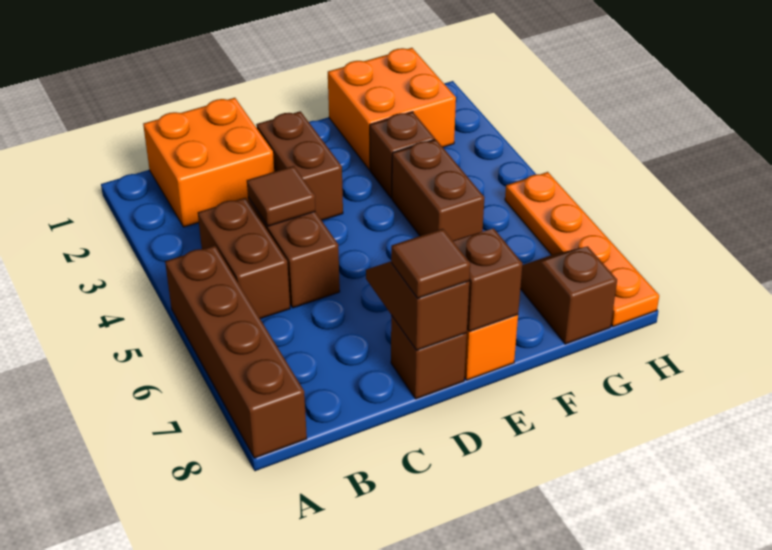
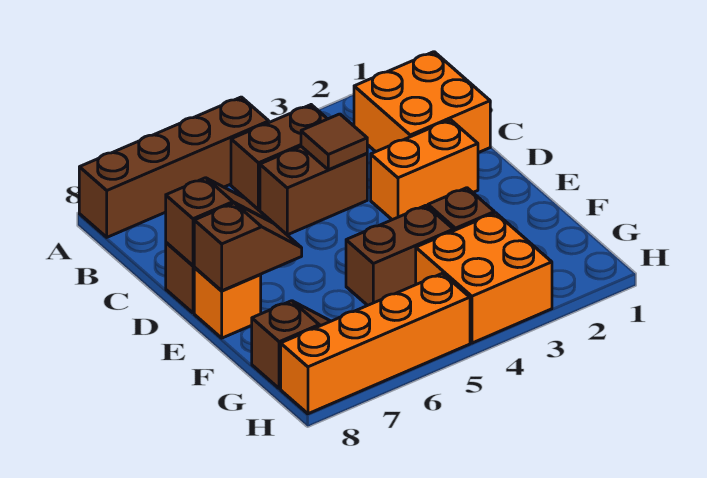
brown brick D2:D3 level 1 -> orange brick D2:D3 level 1
brown tile D8 level 3 -> none
orange brick F1:G2 level 1 -> orange brick G3:H4 level 1
orange plate H5:H8 level 1 -> orange brick H5:H8 level 1

